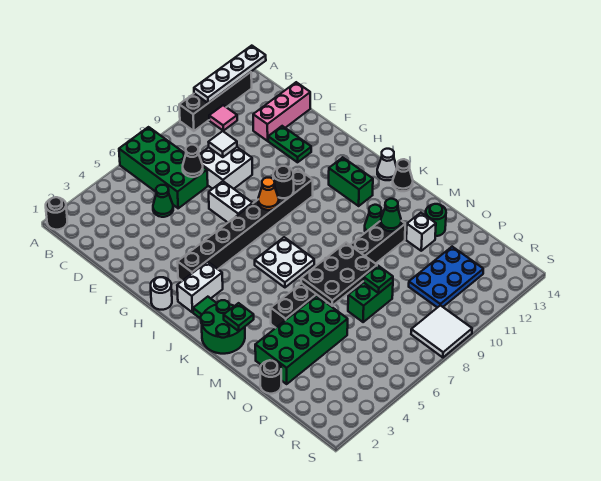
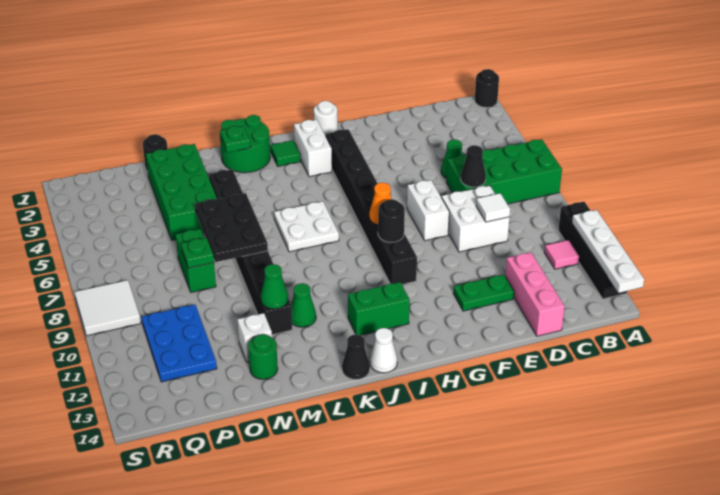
white brick F7:G7 level 1 -> white brick F7:F8 level 1

